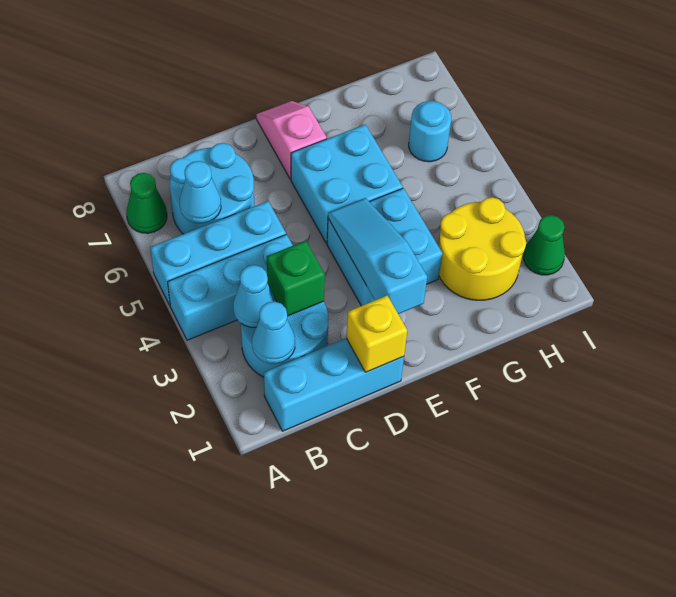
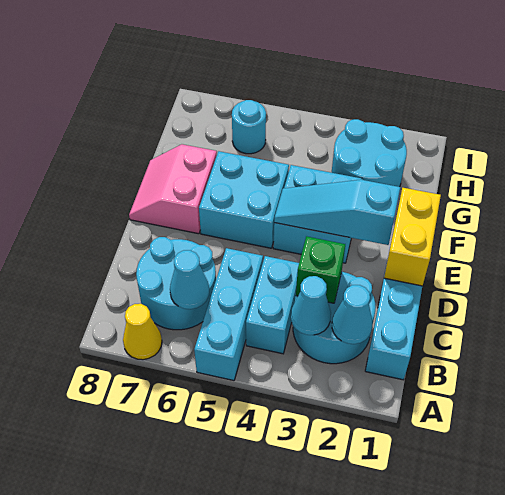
cyan brick A4:C4 level 1 -> cyan brick B4:C4 level 1
green cone A7 level 1 -> yellow cone A7 level 1
yellow brick D1 level 2 -> yellow brick D1:E1 level 2
pink slope E7:E8 level 1 top 7 -> pink slope E7:F8 level 1 top 7
yellow round brick G2:H3 level 1 -> cyan round brick G2:H3 level 1
green cone I2 level 1 -> none

